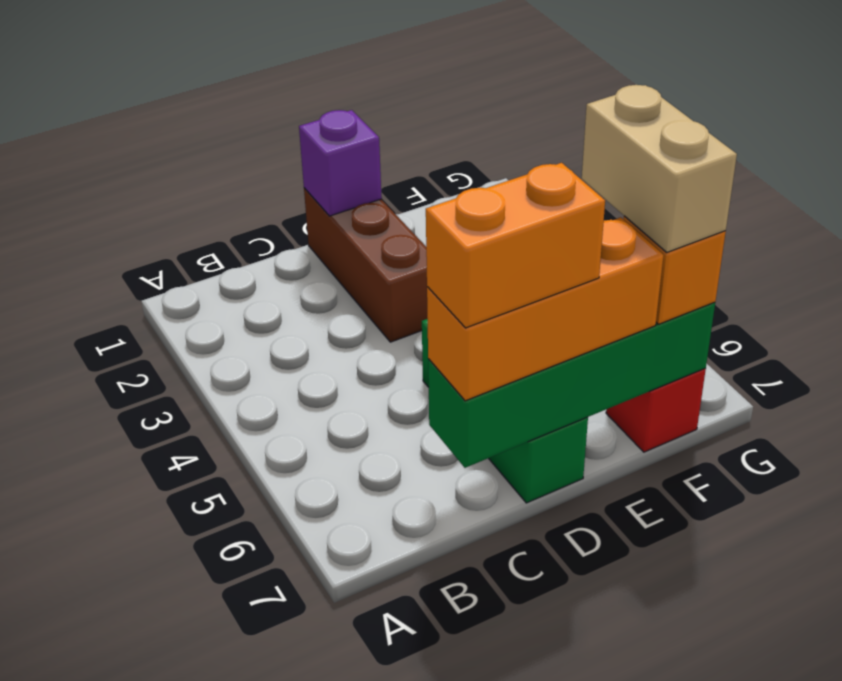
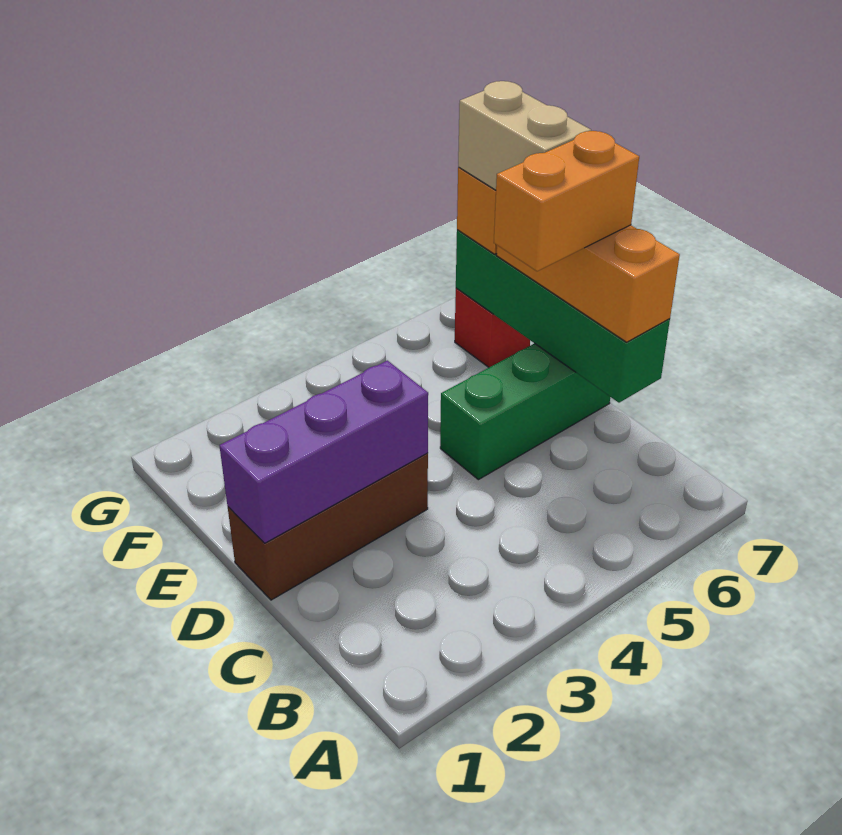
orange brick C7:D7 level 4 -> orange brick D6:D7 level 4
purple brick D1 level 2 -> purple brick D1:D3 level 2
tan brick F6:F7 level 4 -> tan brick E7:F7 level 4

